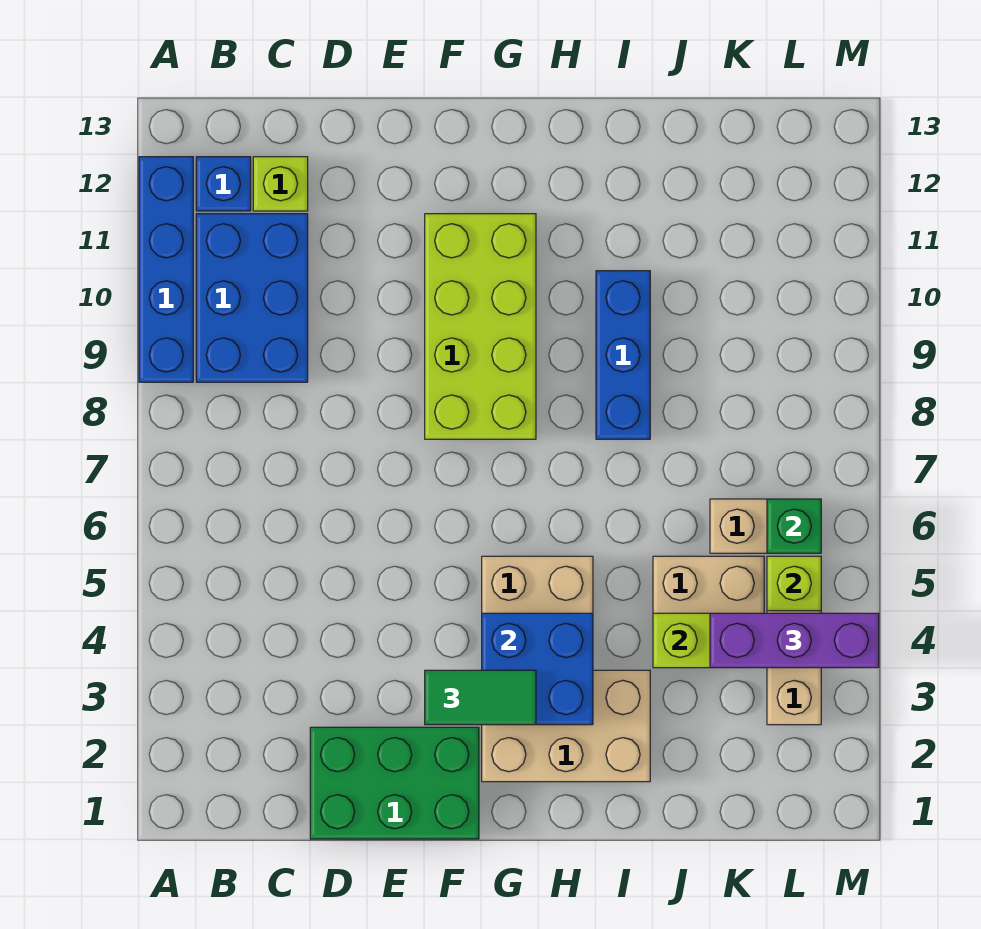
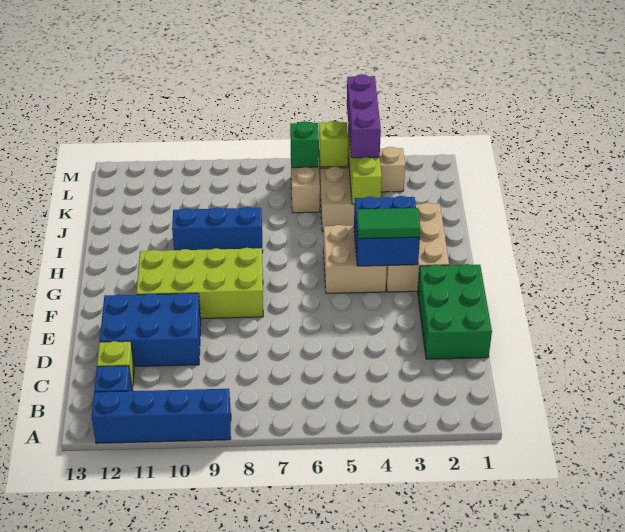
blue brick B9:C11 level 1 -> blue brick D10:E12 level 1
green tile F3:G3 level 3 -> green tile G3:G4 level 3

